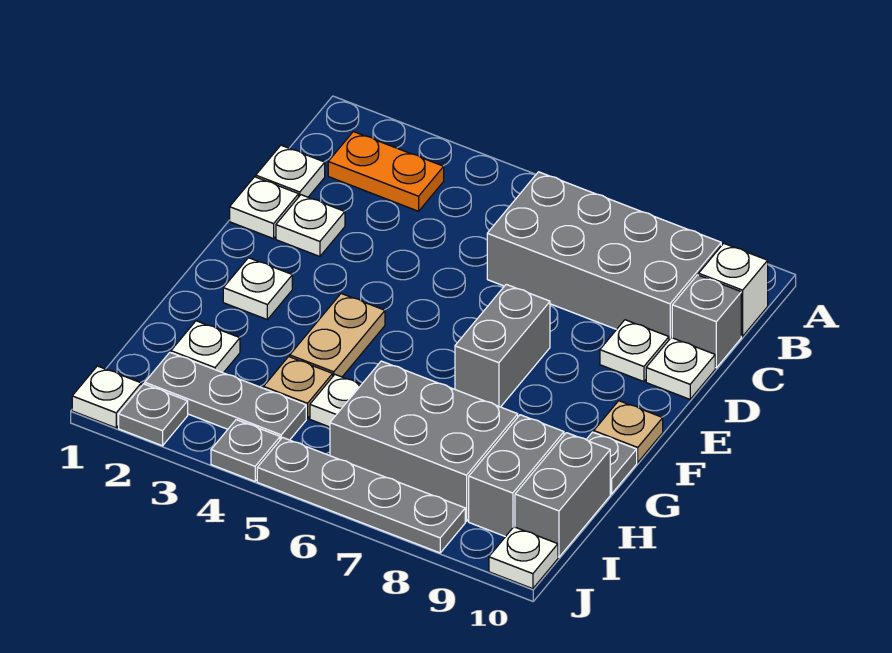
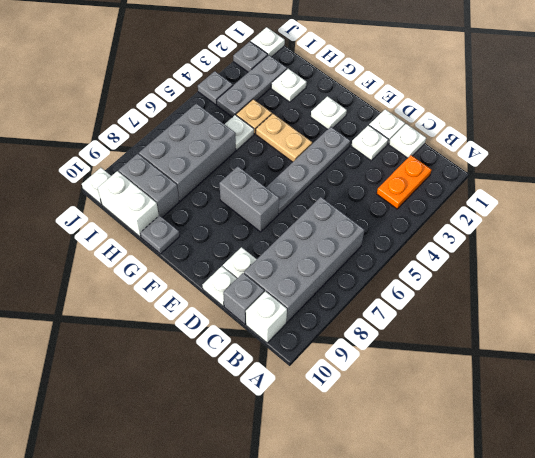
tan plate F10 level 1 -> none
grey brick H10:I10 level 1 -> white brick H10:I10 level 1
grey plate J5:J8 level 1 -> grey plate E3:E6 level 1

